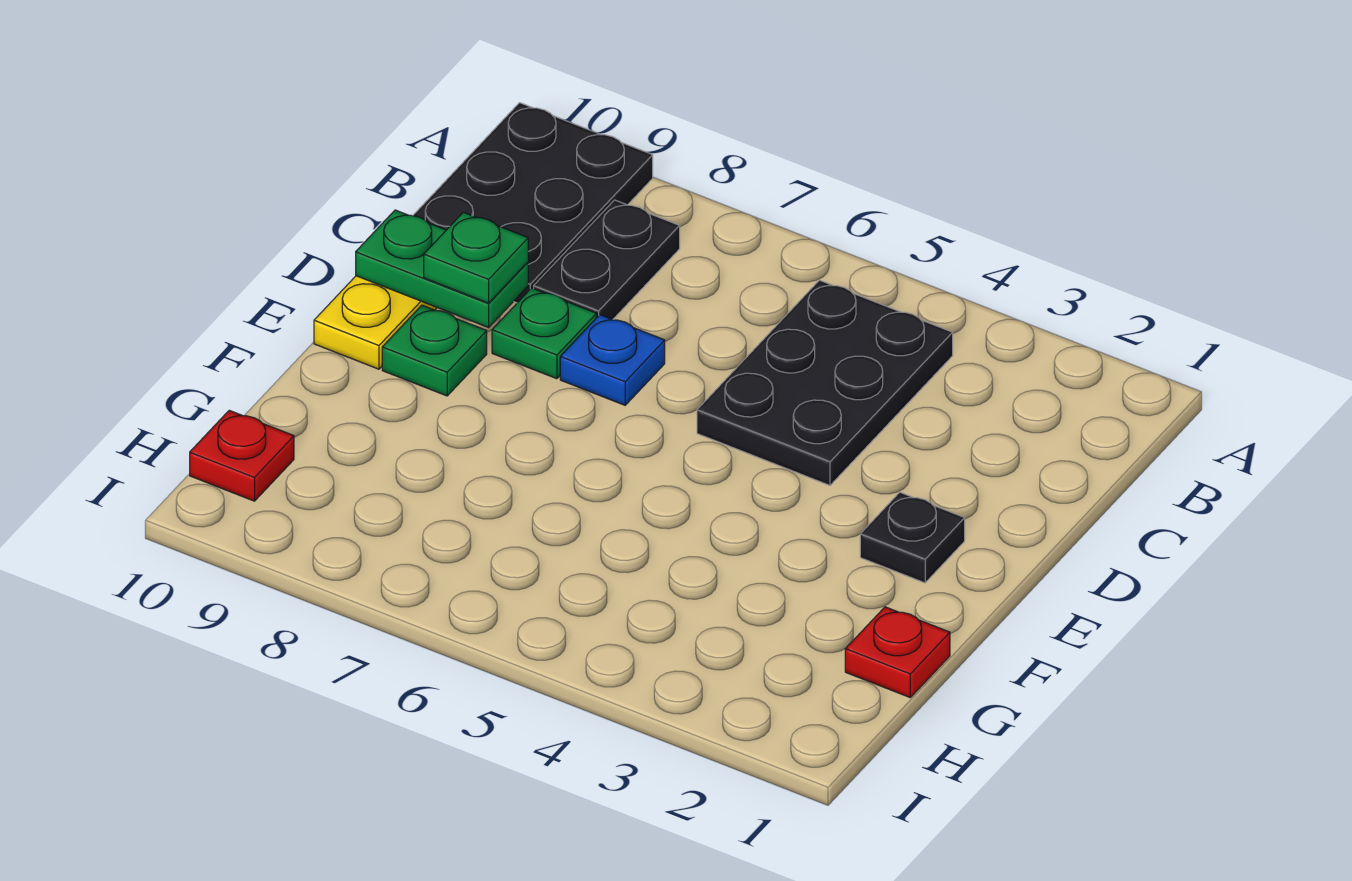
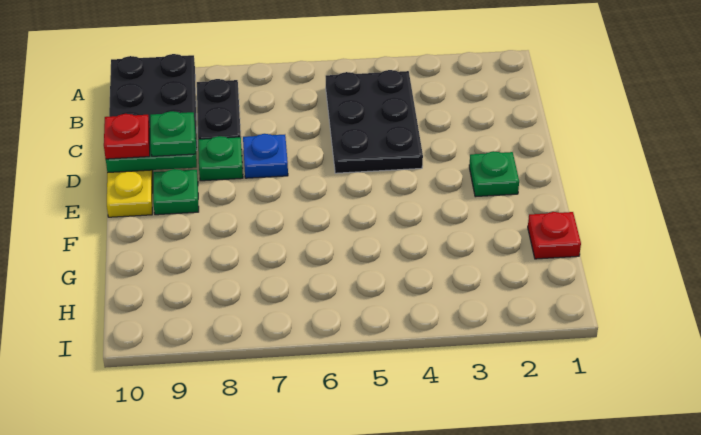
black plate E2 level 1 -> green plate E2 level 1
red plate H10 level 1 -> red plate D10 level 3

